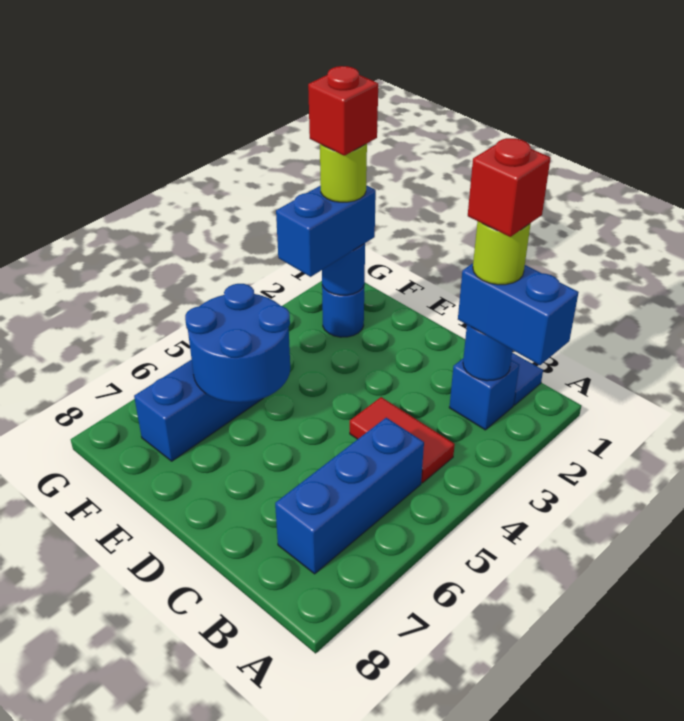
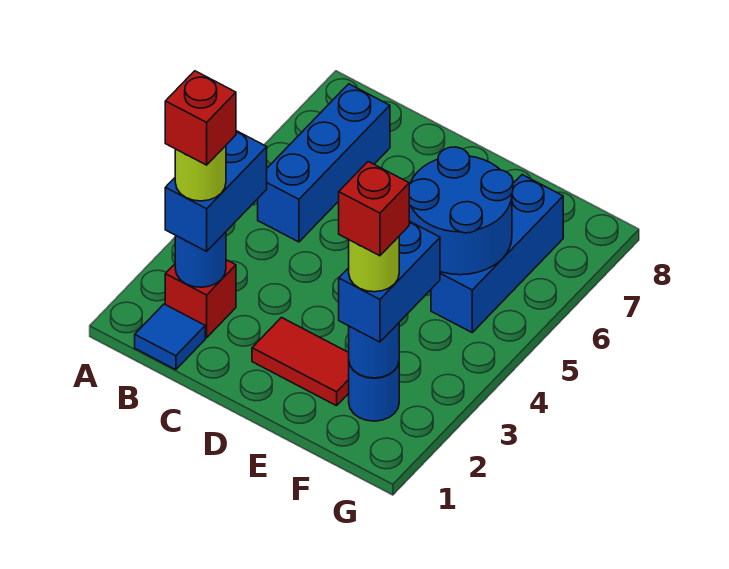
blue brick A2:B2 level 3 -> blue brick B2:B3 level 3
blue brick B2 level 1 -> red brick B2 level 1
red tile B4:C4 level 1 -> red tile D2:E2 level 1

